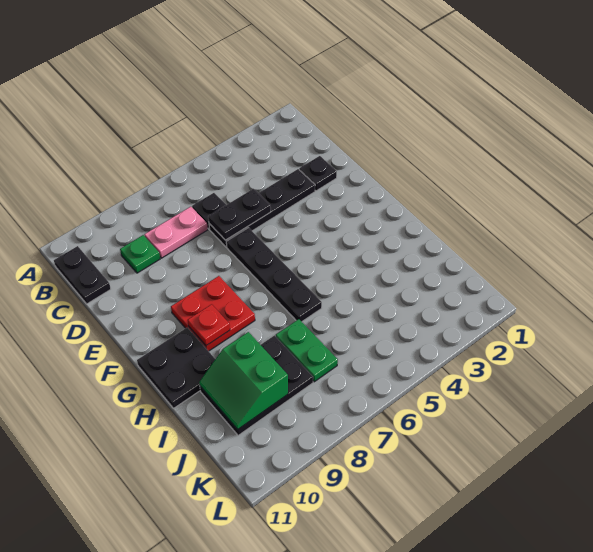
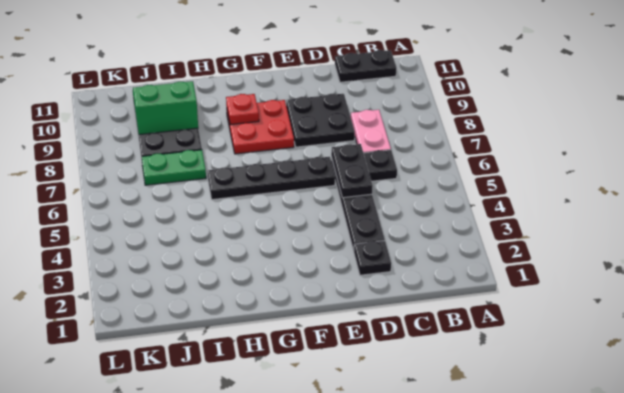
green plate C9 level 1 -> none
black plate G10:H11 level 1 -> black plate D8:E9 level 1

